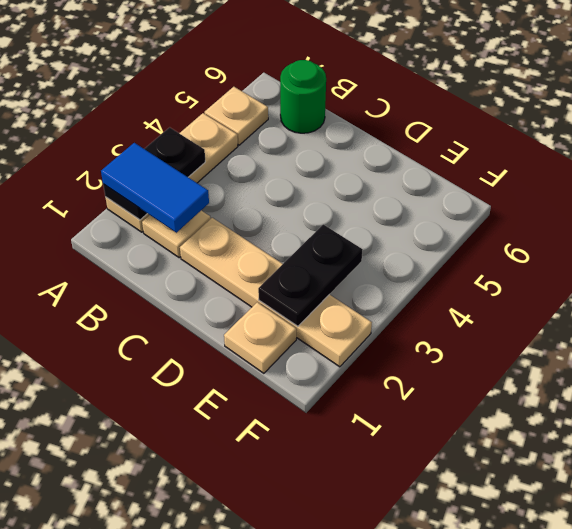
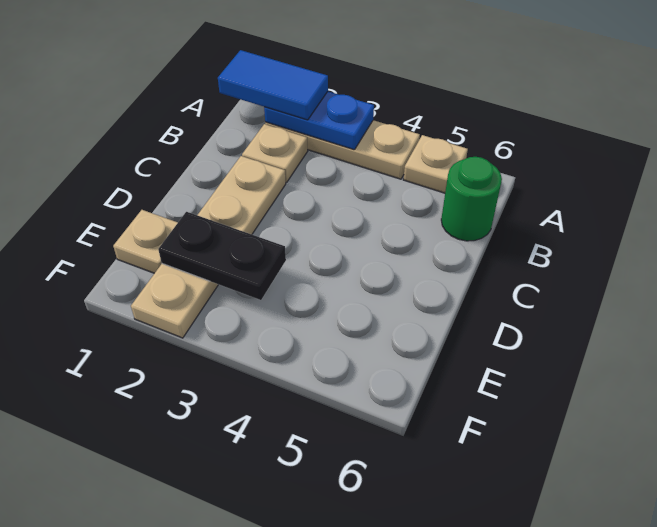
black plate A2:A3 level 2 -> blue plate A2:A3 level 2
blue tile A2:B2 level 3 -> blue tile A1:A2 level 3

